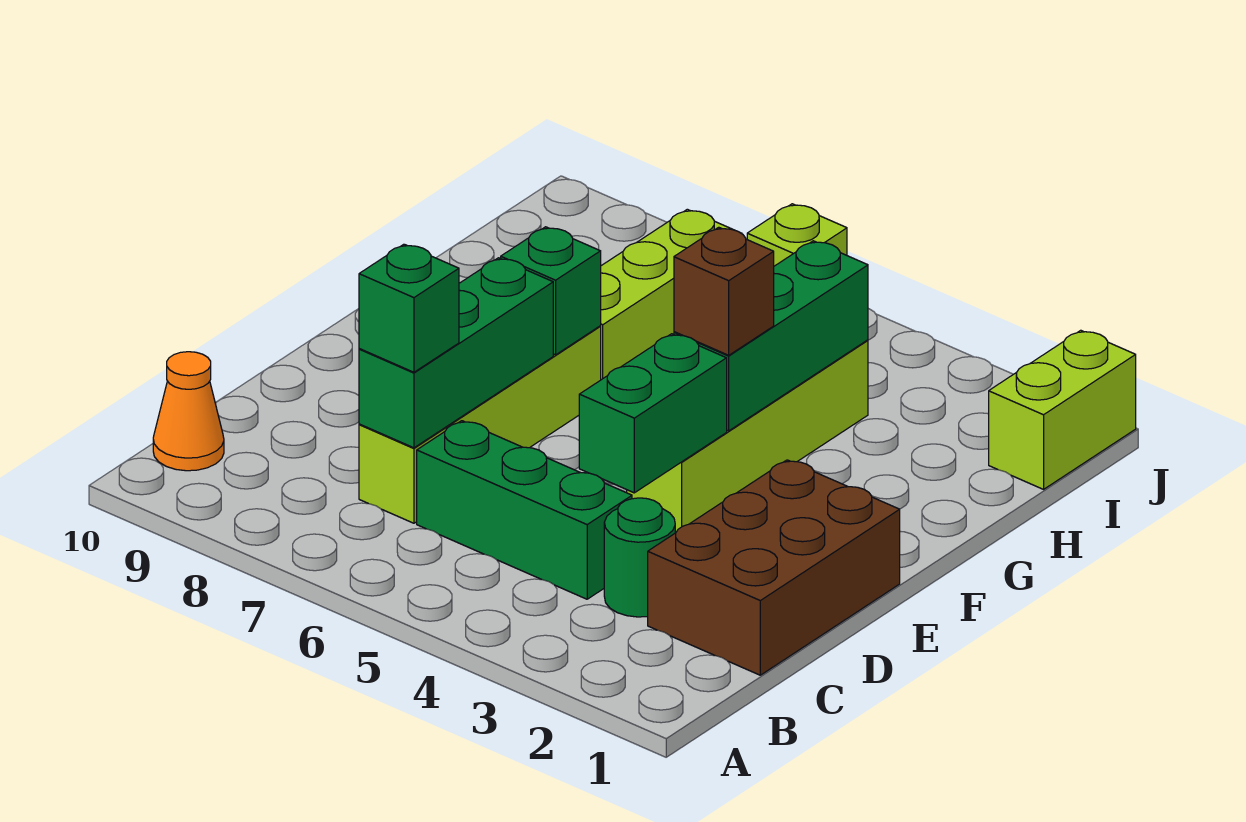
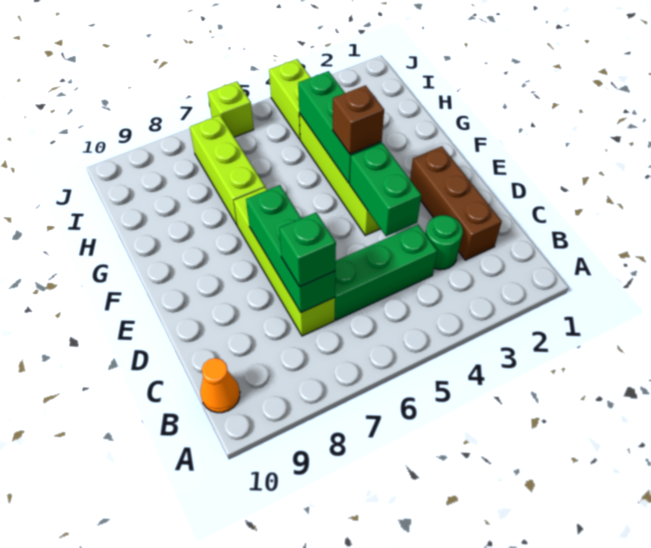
brown brick C1:E2 level 1 -> brown brick C2:E2 level 1
green brick F7 level 2 -> none
lime brick I1:J1 level 1 -> lime brick I4:J4 level 1

